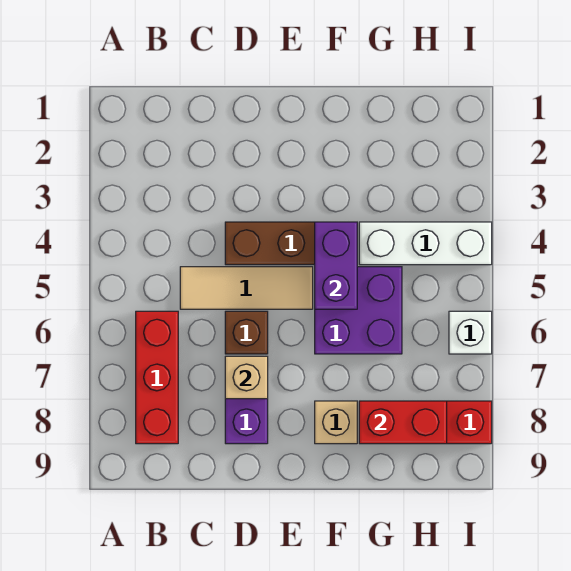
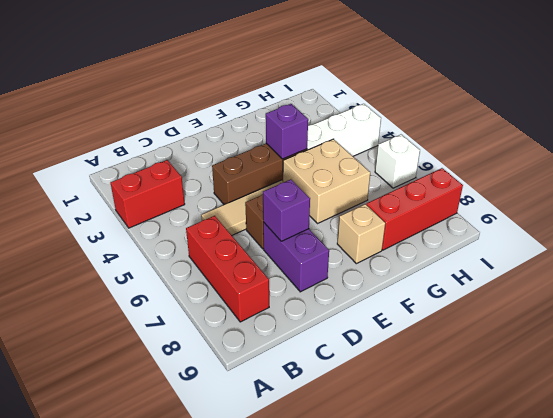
tan brick D7 level 2 -> purple brick D7 level 2
purple brick F4:F5 level 2 -> purple brick F4 level 2
purple brick F5:G6 level 1 -> tan brick F5:G6 level 1
red brick G8:H8 level 2 -> red brick A3:B3 level 1

